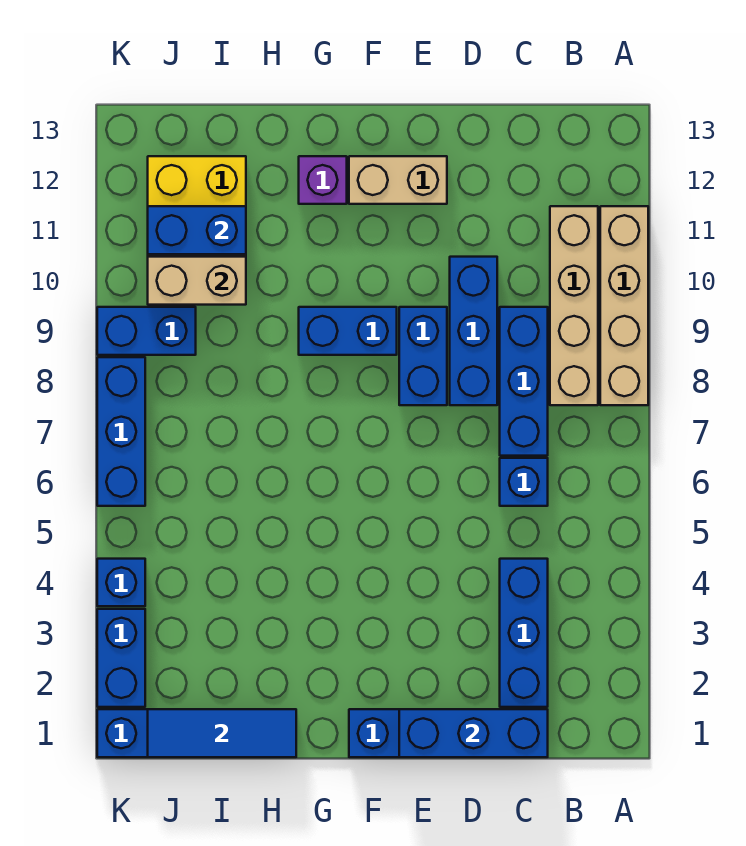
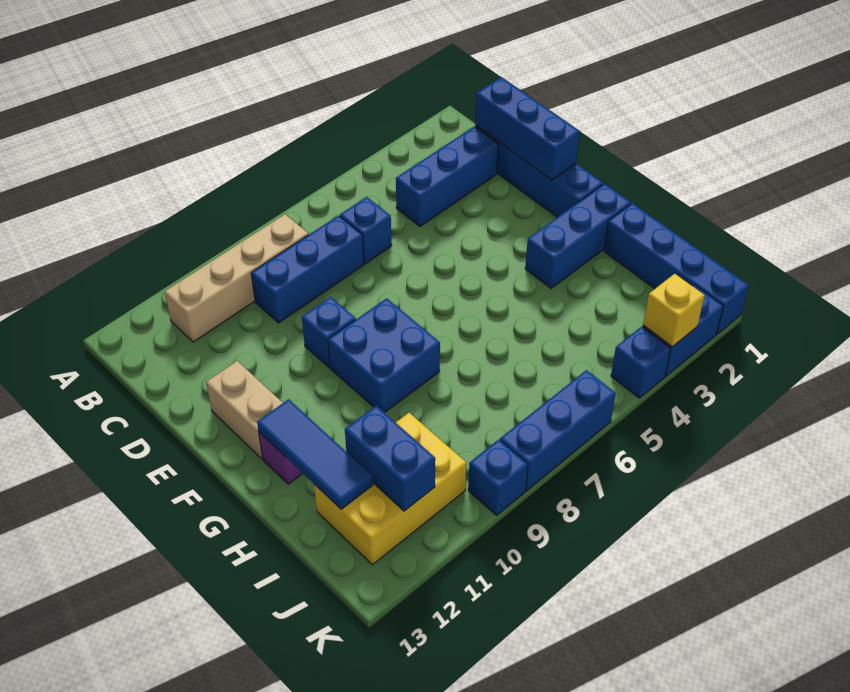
tan brick A8:A11 level 1 -> none
blue brick D8:D10 level 1 -> blue brick G1:G3 level 1
blue brick E8:E9 level 1 -> blue brick E9 level 1
blue brick F9:G9 level 1 -> blue brick F8:G9 level 1
blue tile H1:J1 level 2 -> blue tile G12:I12 level 2
tan brick I10:J10 level 2 -> none
blue brick J9:K9 level 1 -> blue brick K9 level 1
none -> yellow brick K3 level 2

